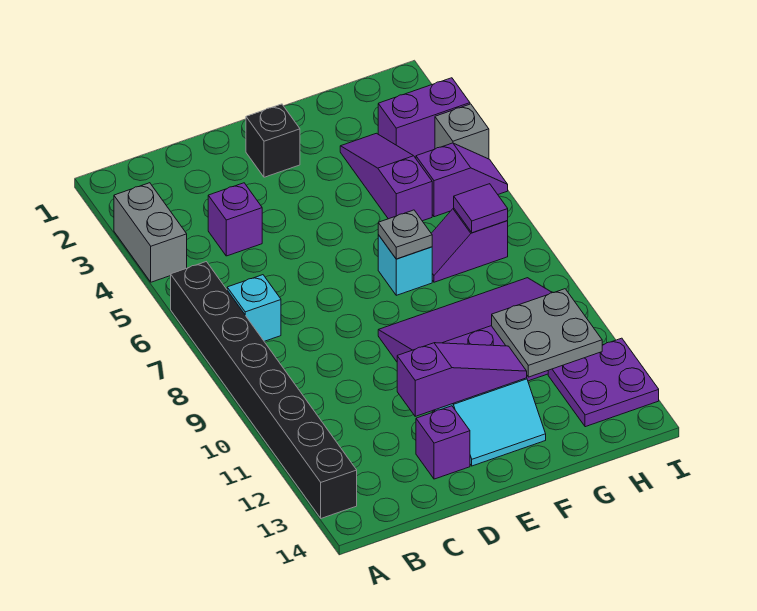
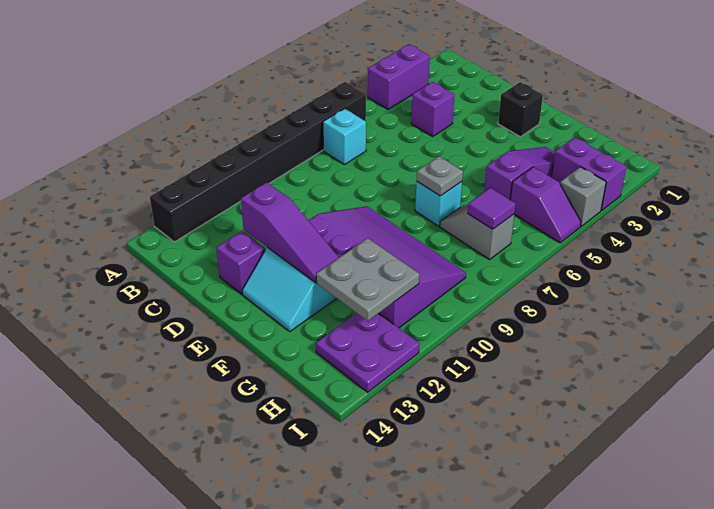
grey brick A3:A4 level 1 -> purple brick A3:A4 level 1
purple slope G7:H7 level 1 top H -> grey slope G7:H7 level 1 top H

